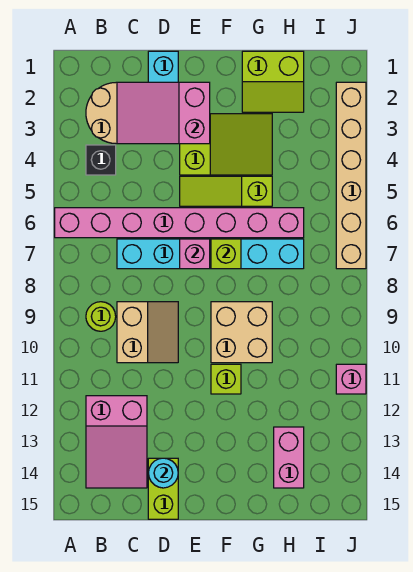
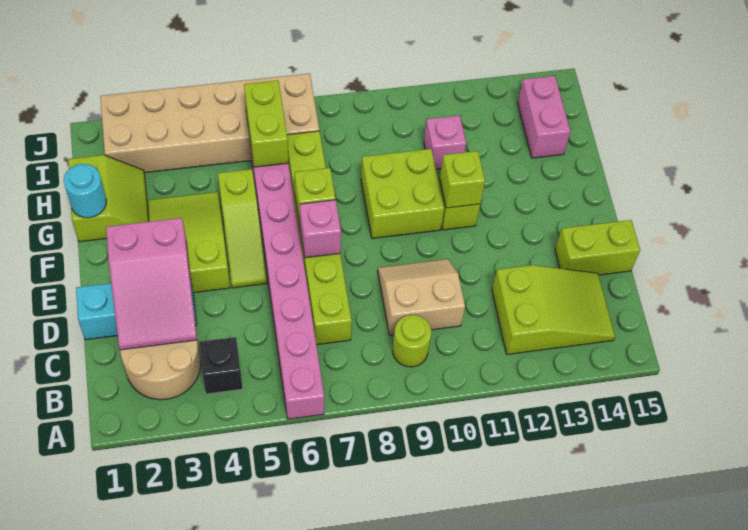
pink slope B12:C14 level 1 top 12 -> lime slope B12:C14 level 1 top 12
cyan brick C7:H7 level 1 -> lime brick C7:H7 level 1
cyan round brick D14 level 2 -> cyan round brick G1 level 2
tan brick F9:G10 level 1 -> lime brick F9:G10 level 1
none -> lime brick F11 level 2
none -> lime brick H6:I6 level 2
pink brick H13:H14 level 1 -> pink brick H14:I14 level 1
tan brick J2:J7 level 1 -> tan brick I2:J7 level 1
pink brick J11 level 1 -> pink brick H11 level 1

